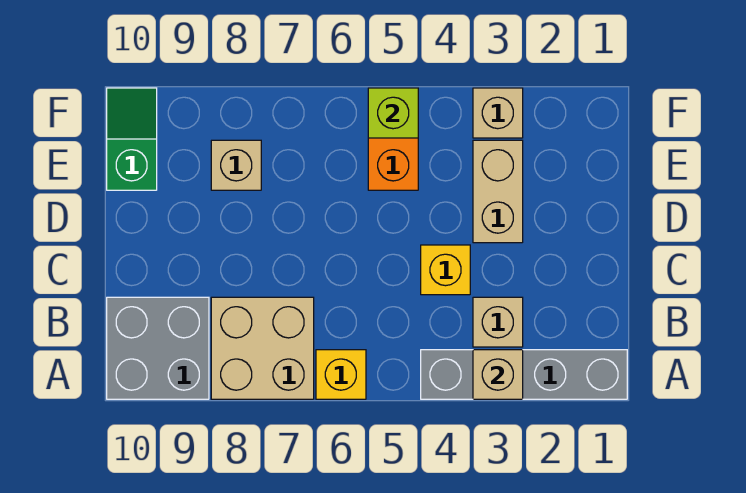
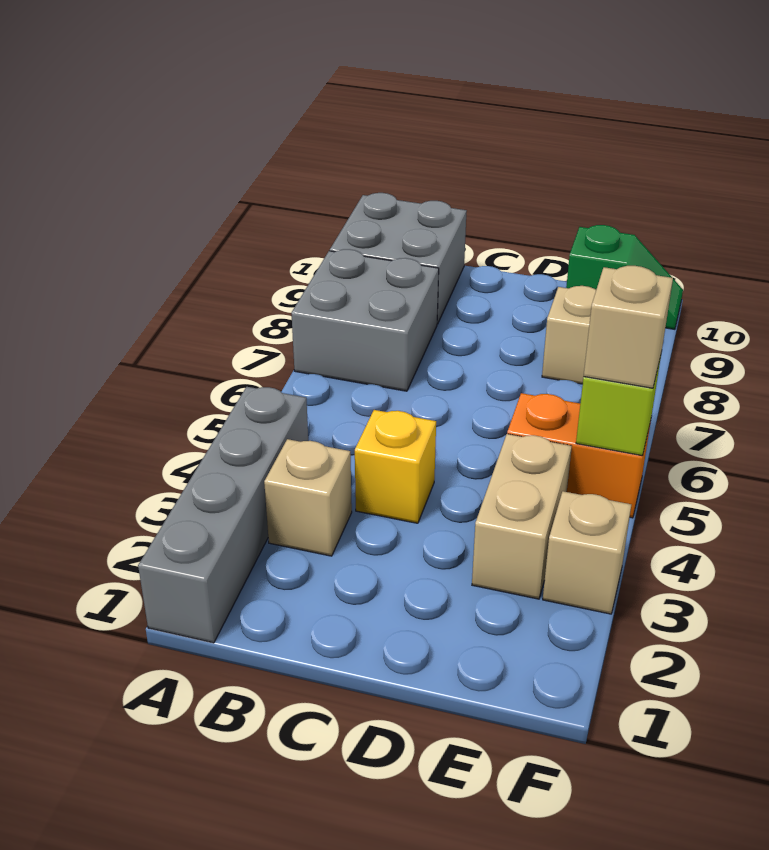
tan brick A3 level 2 -> tan brick F5 level 3
yellow brick A6 level 1 -> none
tan brick A7:B8 level 1 -> grey brick A7:B8 level 1
tan brick D3:E3 level 1 -> tan brick E3:E4 level 1

